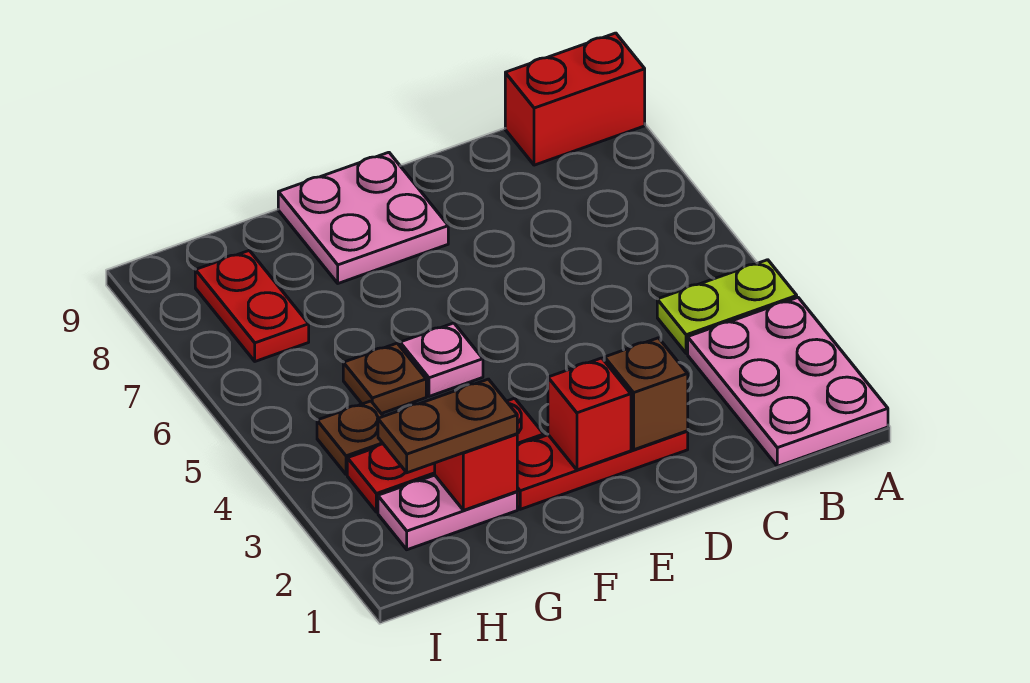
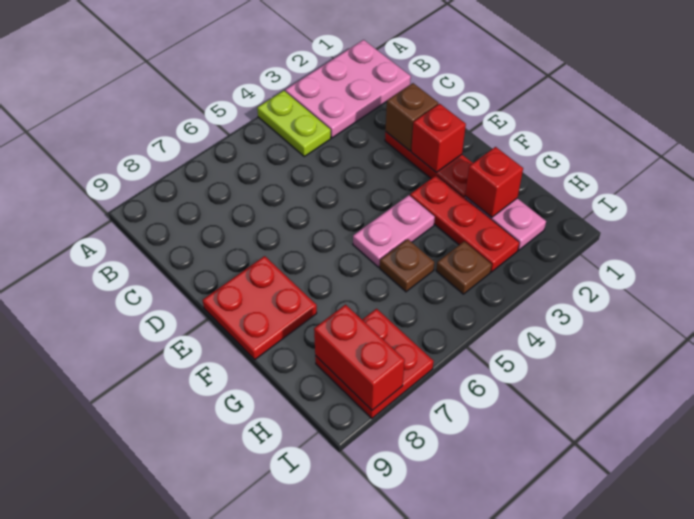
red brick A9:B9 level 1 -> red brick H8:I8 level 2
pink plate E8:F9 level 1 -> red plate E8:F9 level 1
pink plate F5 level 1 -> pink plate F4:F5 level 1
brown plate G2:H2 level 3 -> none
red plate H7:H8 level 1 -> red plate H7:I8 level 1

